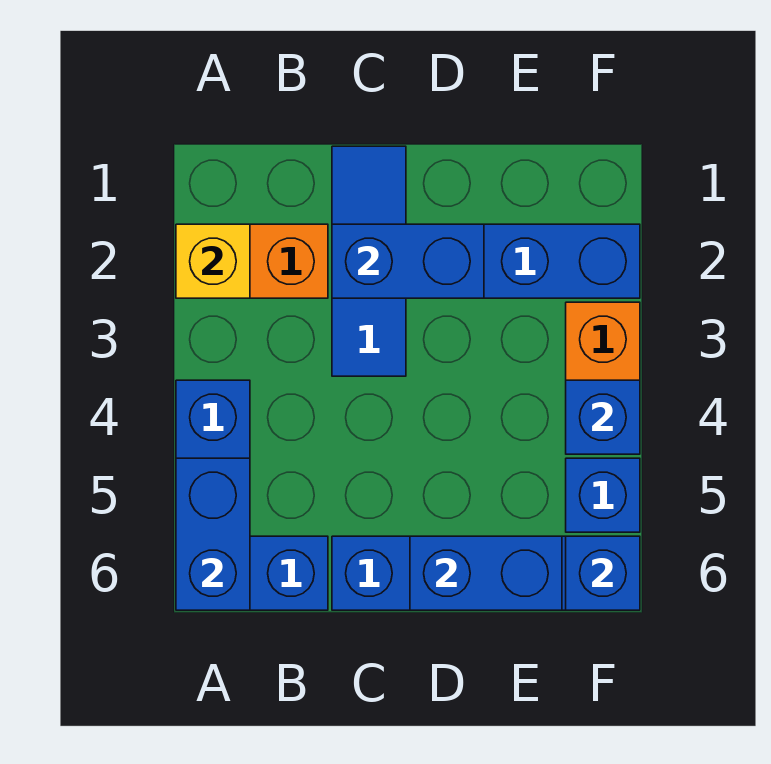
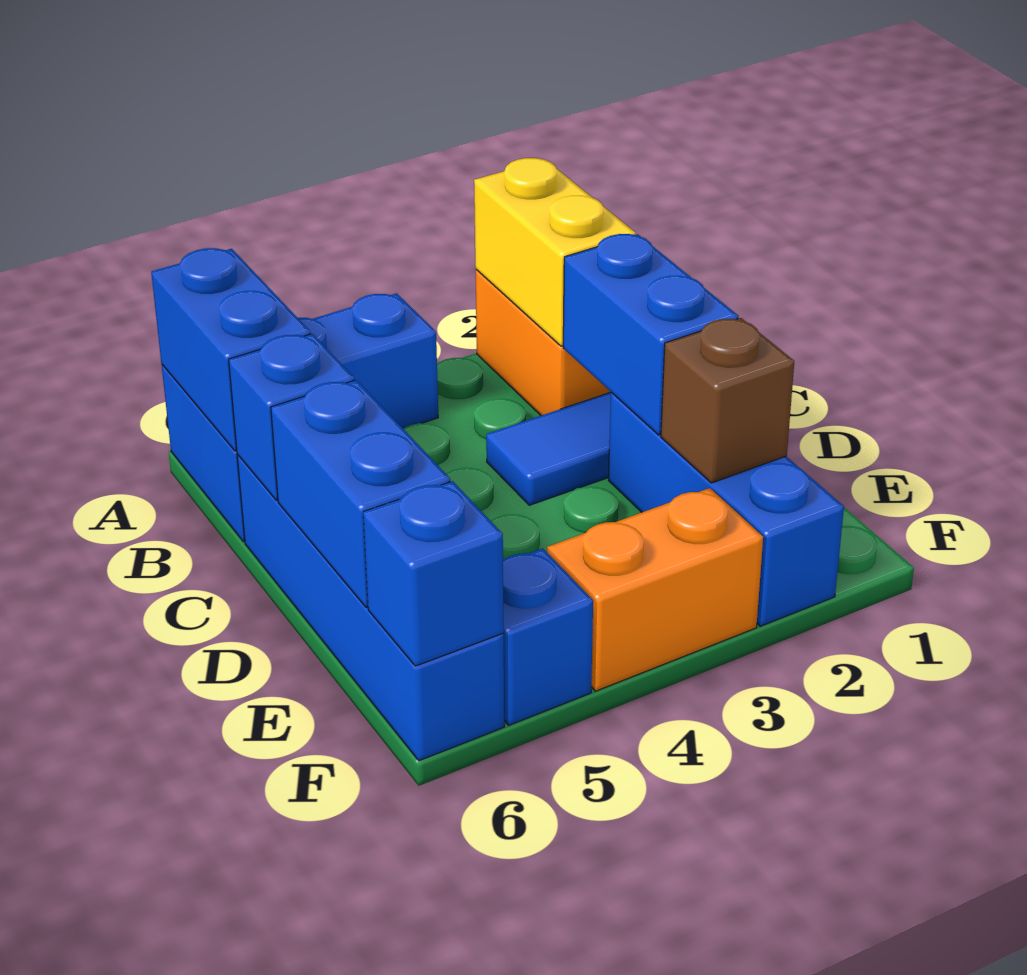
yellow brick A2 level 2 -> yellow brick A2:B2 level 2
blue brick A5:A6 level 2 -> blue brick A6:B6 level 2
none -> brown brick E2 level 2
blue brick F4 level 2 -> blue brick C6 level 2

